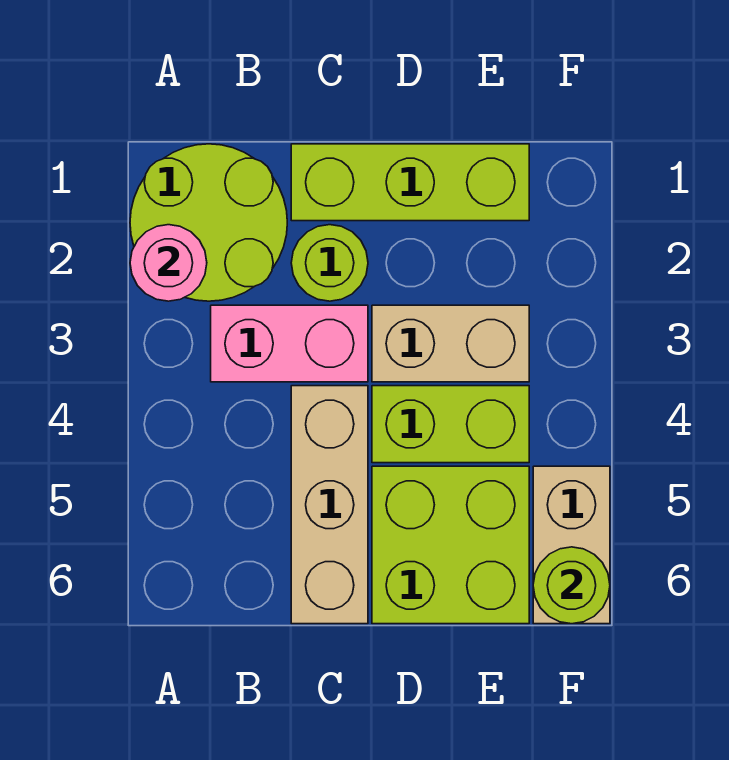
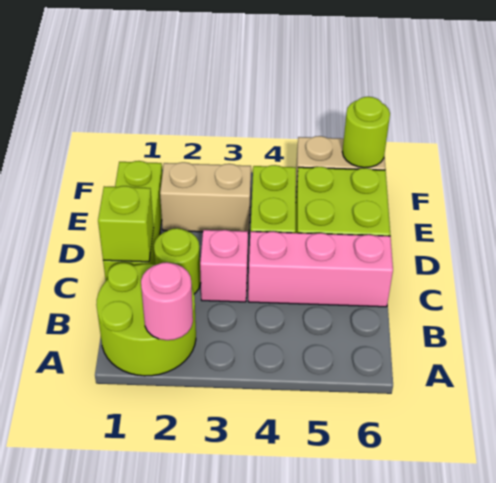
pink brick B3:C3 level 1 -> pink brick C3 level 1
none -> lime brick C1 level 2
tan brick C4:C6 level 1 -> pink brick C4:C6 level 1
tan brick D3:E3 level 1 -> tan brick E2:E3 level 1

